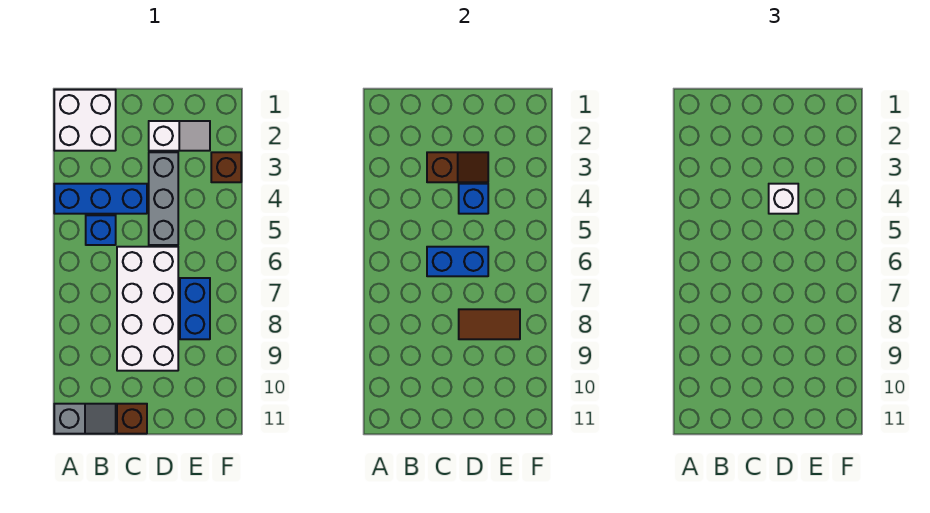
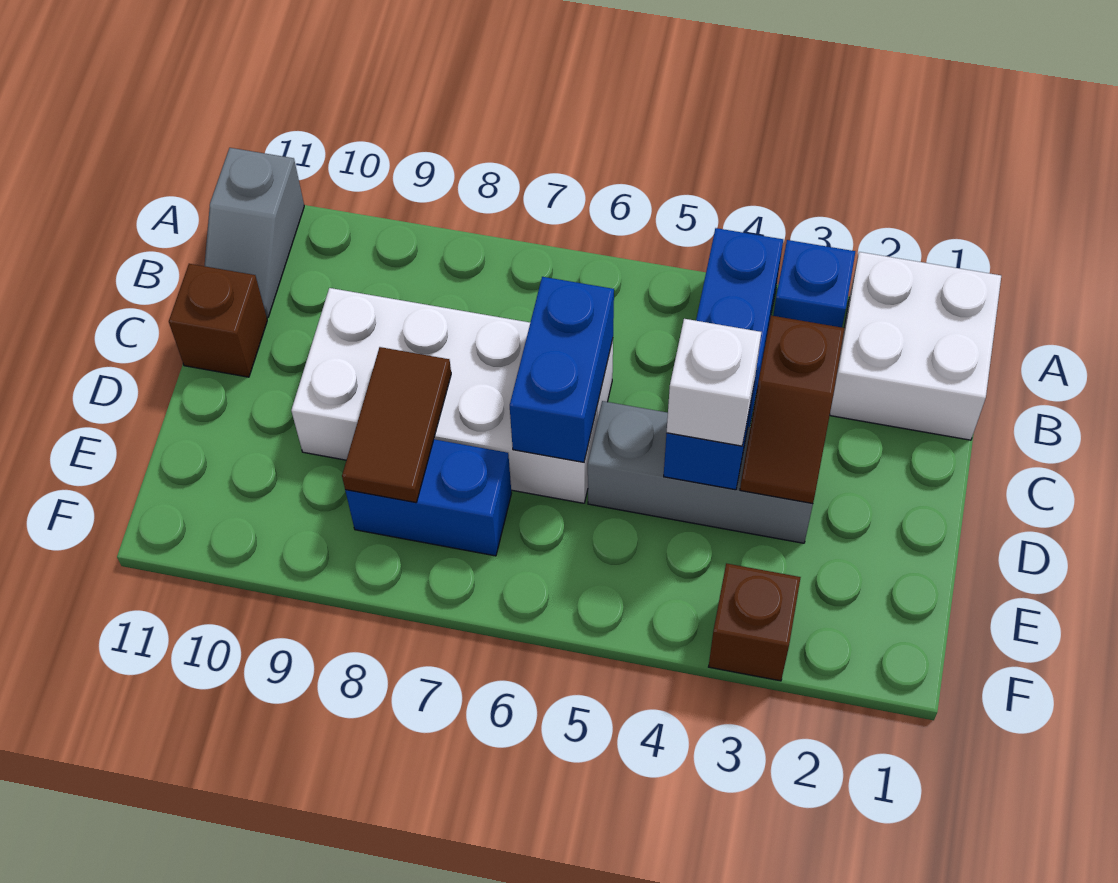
blue brick B5 level 1 -> blue brick A3 level 1
white slope D2:E2 level 1 top D -> none

